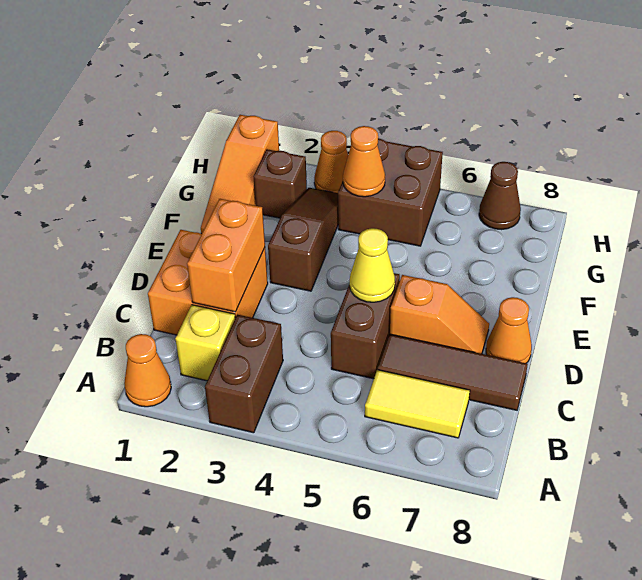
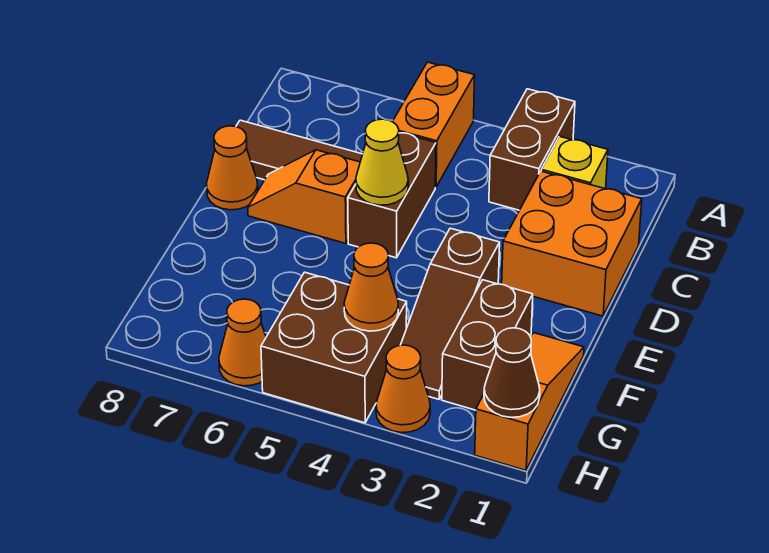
orange cone A1 level 1 -> orange cone H6 level 1
yellow tile B6:B7 level 1 -> none
orange brick C2:D2 level 2 -> orange brick A5:B5 level 1
brown brick G2 level 1 -> brown brick F2:G2 level 1
brown cone H7 level 1 -> brown cone H1 level 2

